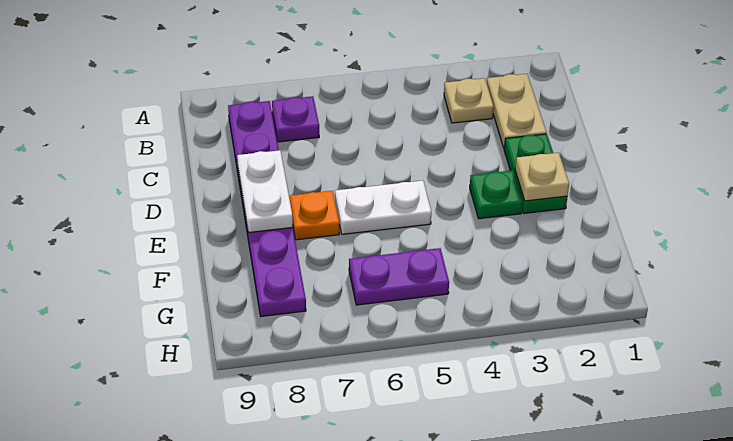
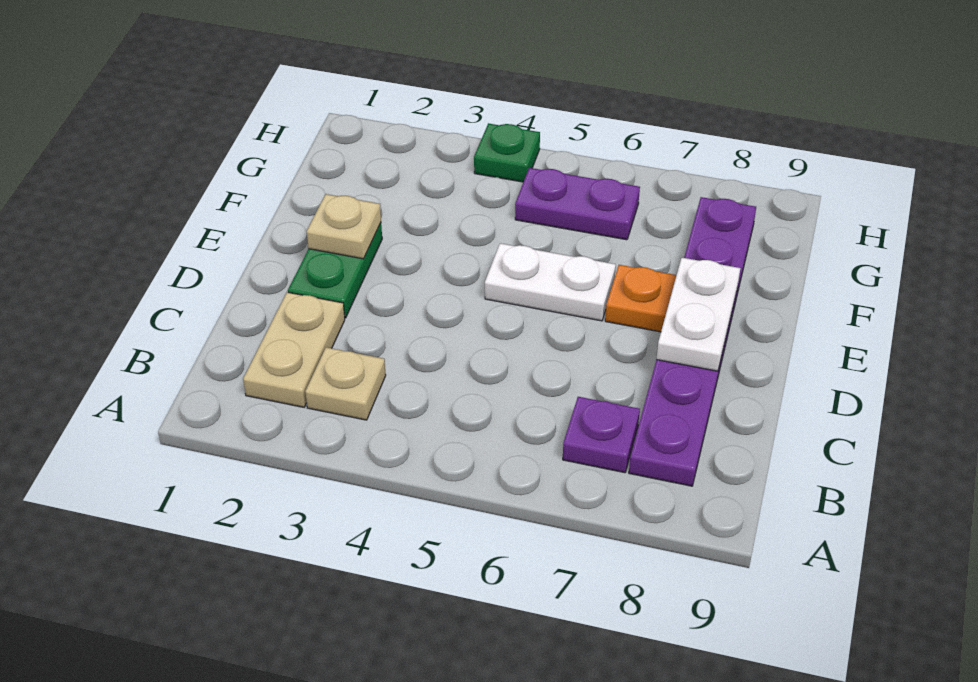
green plate E3 level 1 -> green plate H4 level 1

